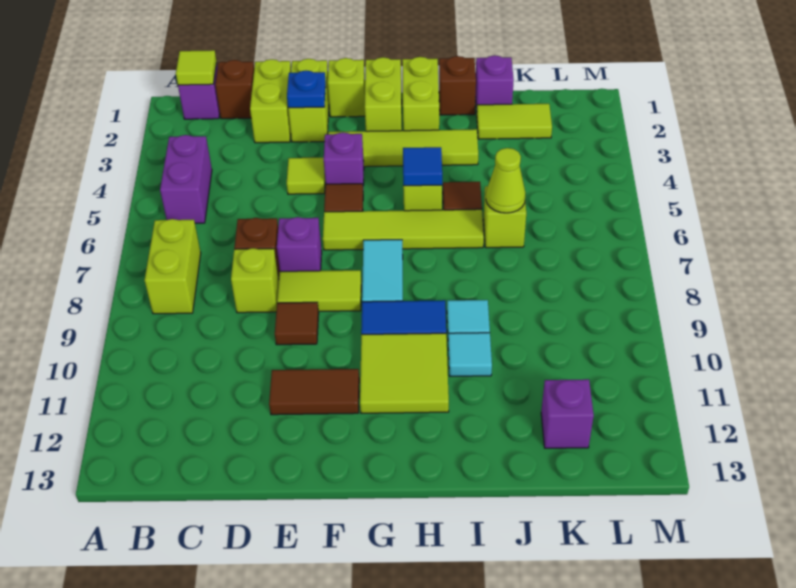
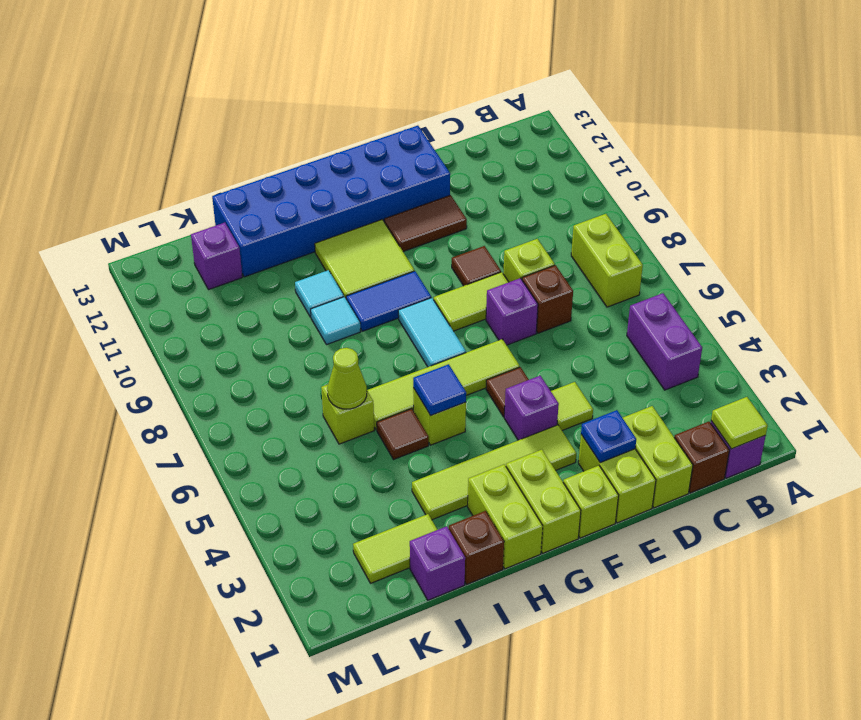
none -> blue brick E12:J13 level 1

